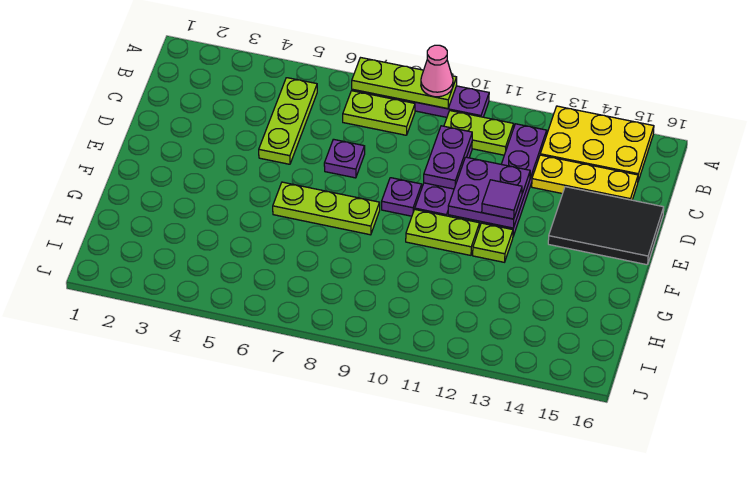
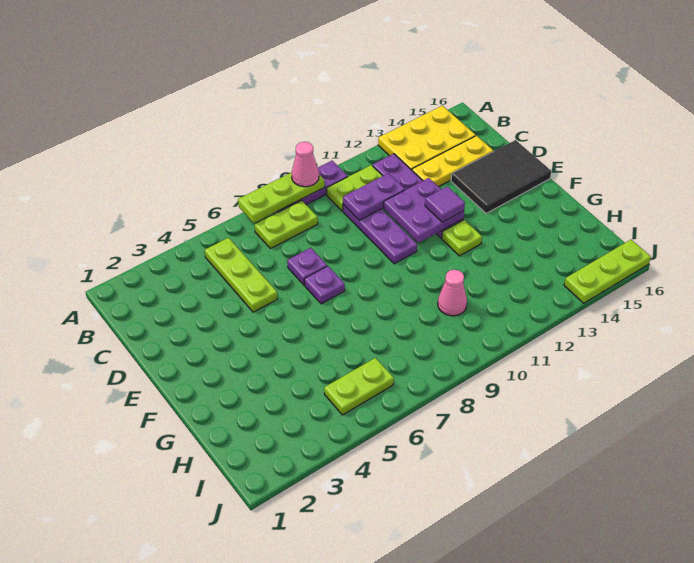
purple plate C10:D10 level 2 -> purple plate C10:C11 level 2
purple plate E9 level 1 -> purple plate E7 level 1
lime plate F6:F8 level 1 -> lime plate J14:J16 level 1
lime plate F10:F11 level 1 -> lime plate I5:I6 level 1
none -> pink cone H10 level 1

